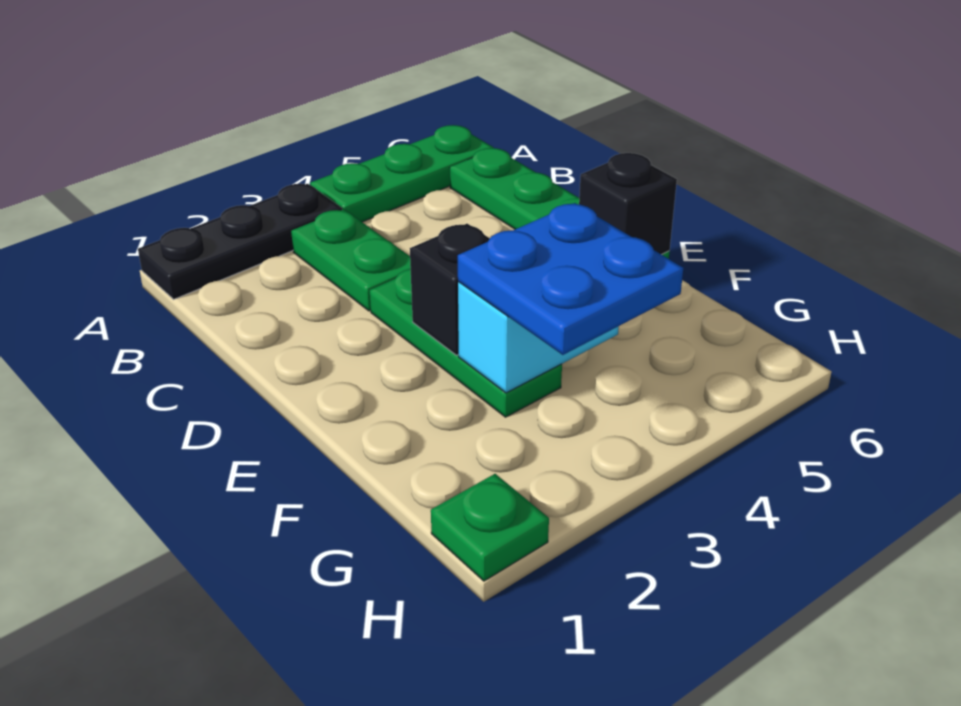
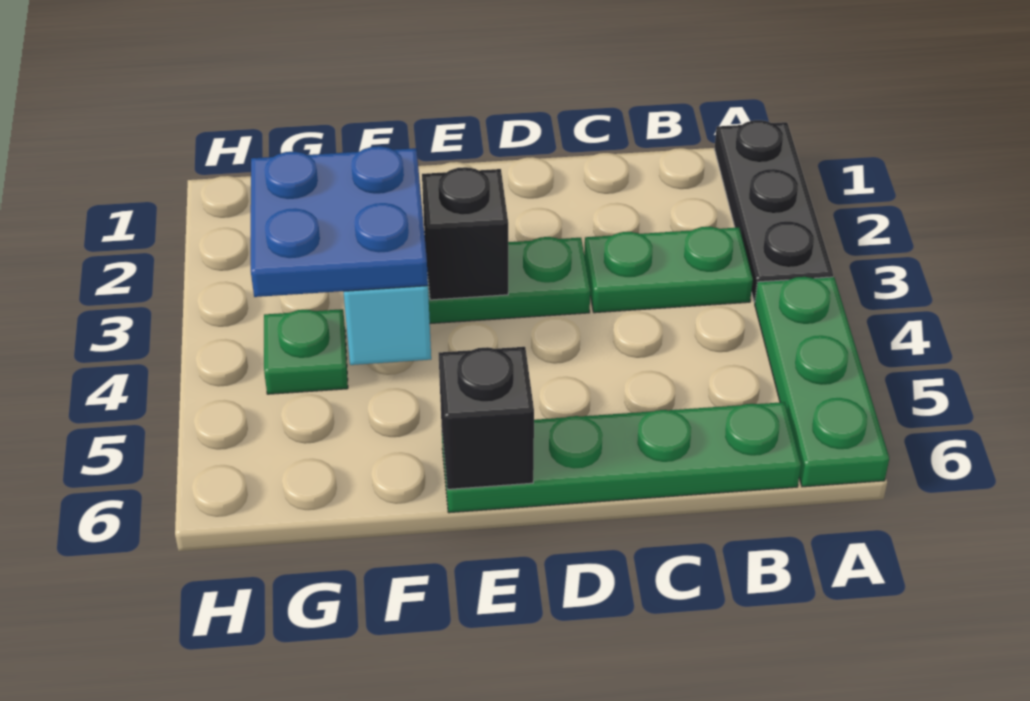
green plate H1 level 1 -> green plate G4 level 1

